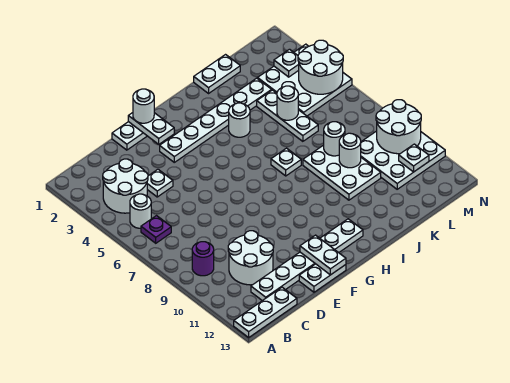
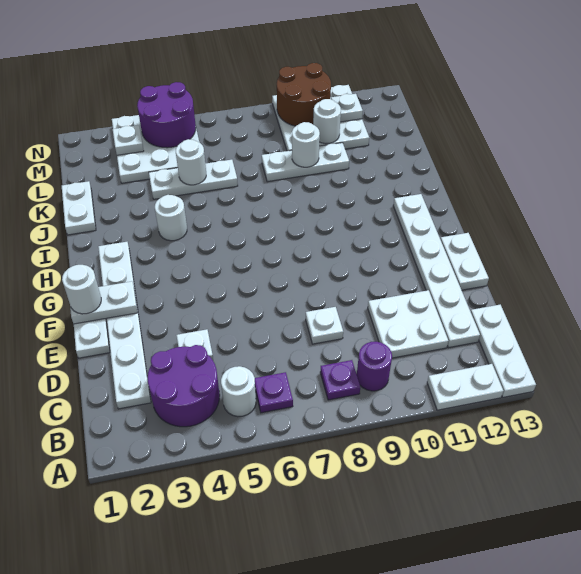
white round brick B3:C4 level 1 -> purple round brick B3:C4 level 1
none -> purple plate B8 level 1
white round brick C10:D11 level 1 -> white plate C10:D11 level 1
white plate F3:K3 level 1 -> white plate C2:H2 level 1
white plate F12:F13 level 2 -> white plate A11:A12 level 1
white plate I7 level 1 -> white plate D8 level 1
white plate J8:K10 level 1 -> white plate K8:K10 level 1
white round brick K8 level 2 -> white round brick L10 level 2
white round brick M4:N5 level 2 -> purple round brick M4:N5 level 2
white round brick M9:N10 level 2 -> brown round brick M9:N10 level 2

